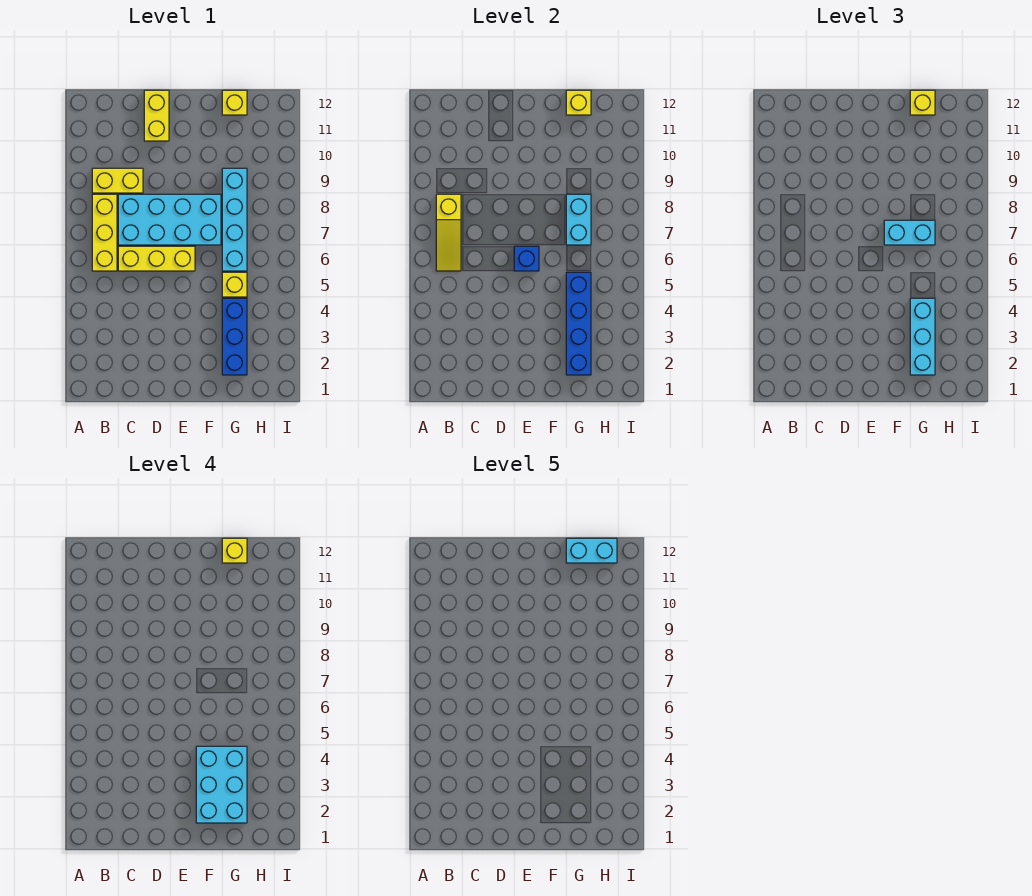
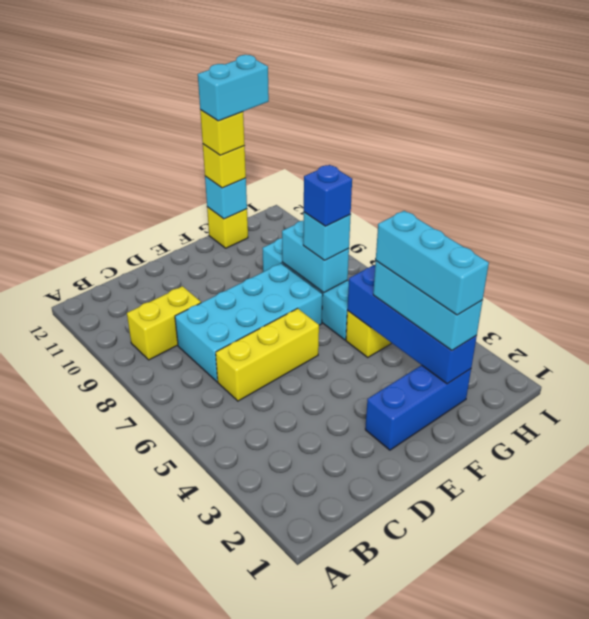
yellow brick B6:B8 level 1 -> none
yellow slope B6:B8 level 2 top 8 -> none
yellow brick D11:D12 level 1 -> none
blue brick E6 level 2 -> blue brick G7 level 4
cyan brick F2:G4 level 4 -> cyan brick G2:G4 level 4
cyan brick F7:G7 level 3 -> cyan brick G7 level 3
blue brick G2:G4 level 1 -> blue brick E2:G2 level 1
yellow brick G12 level 2 -> cyan brick G12 level 2

